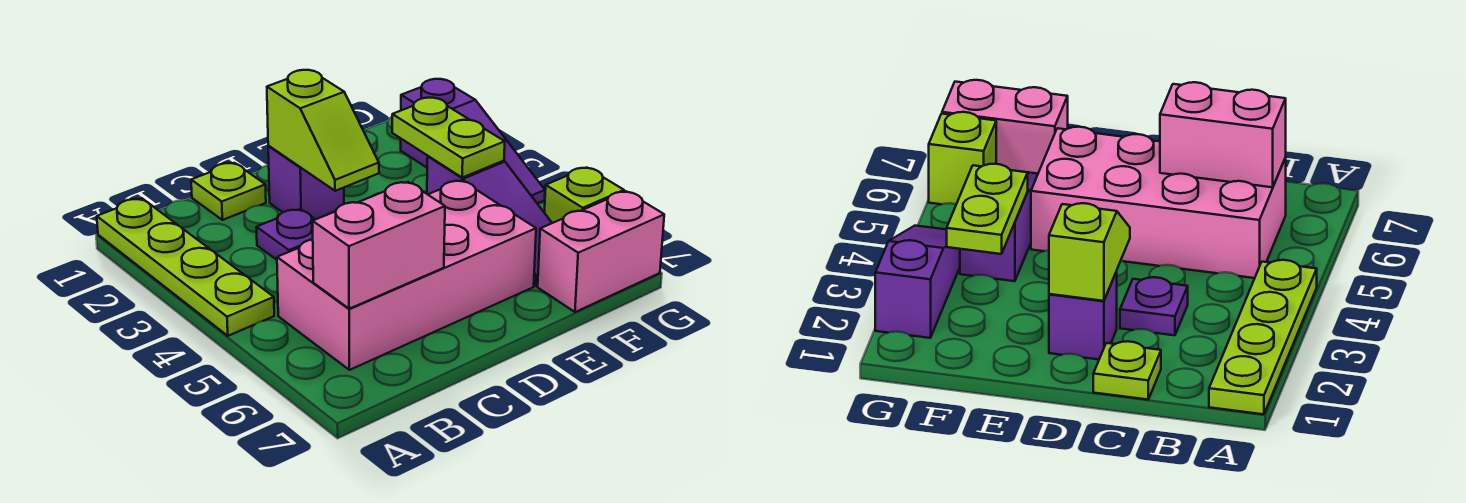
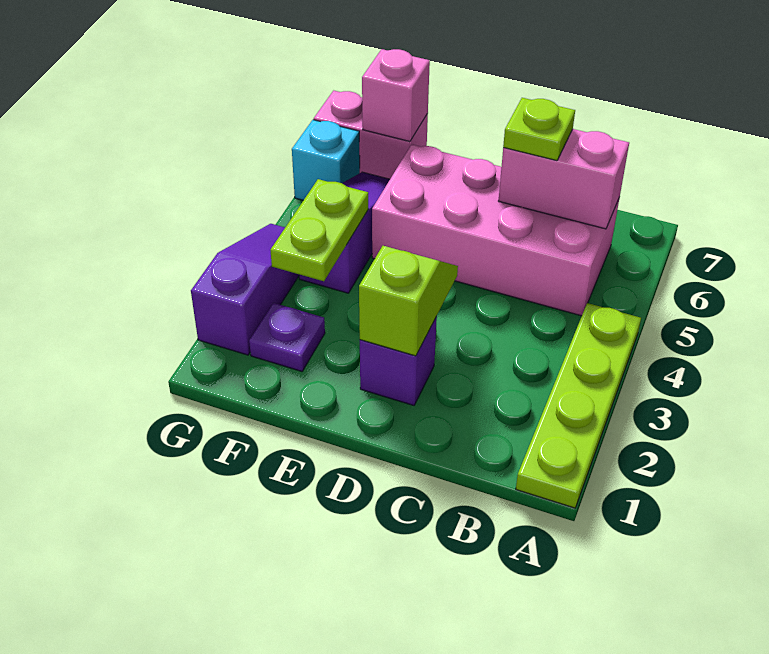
lime plate C1 level 1 -> lime plate C6 level 3
purple plate C3 level 1 -> purple plate F2 level 1
none -> pink brick F7 level 2
lime brick G6 level 1 -> cyan brick G6 level 1

